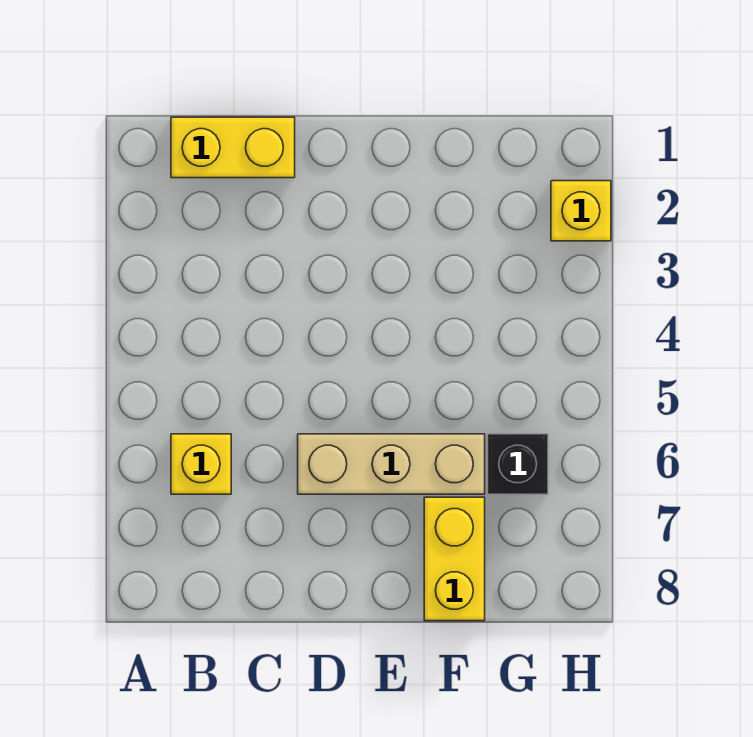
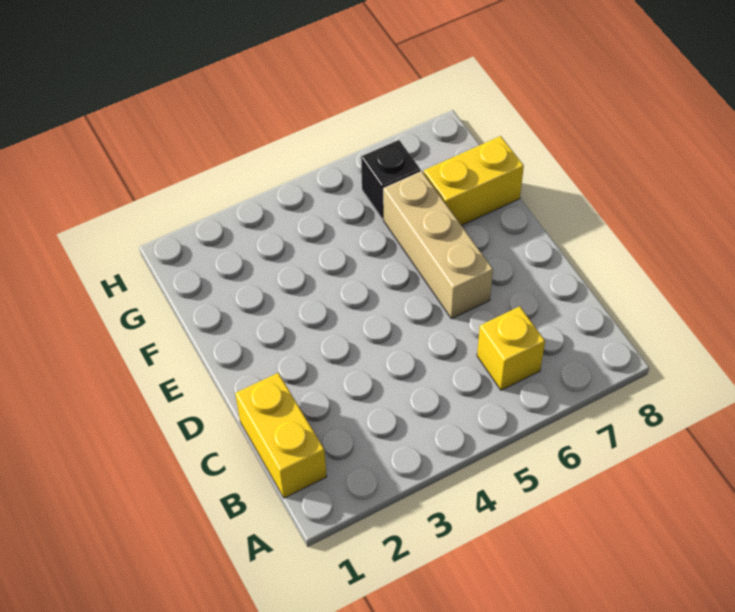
yellow brick H2 level 1 -> none

